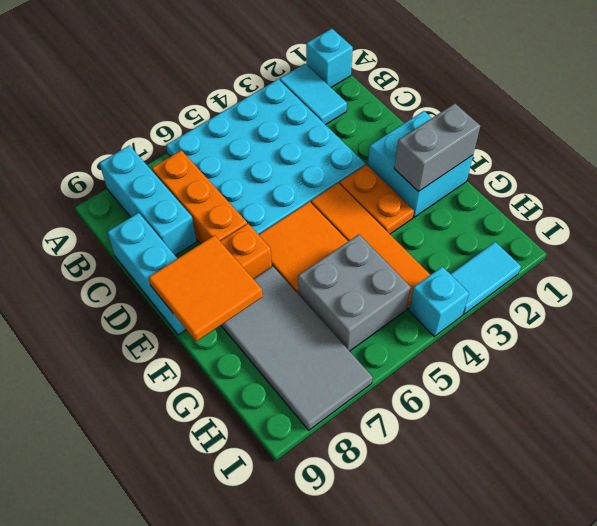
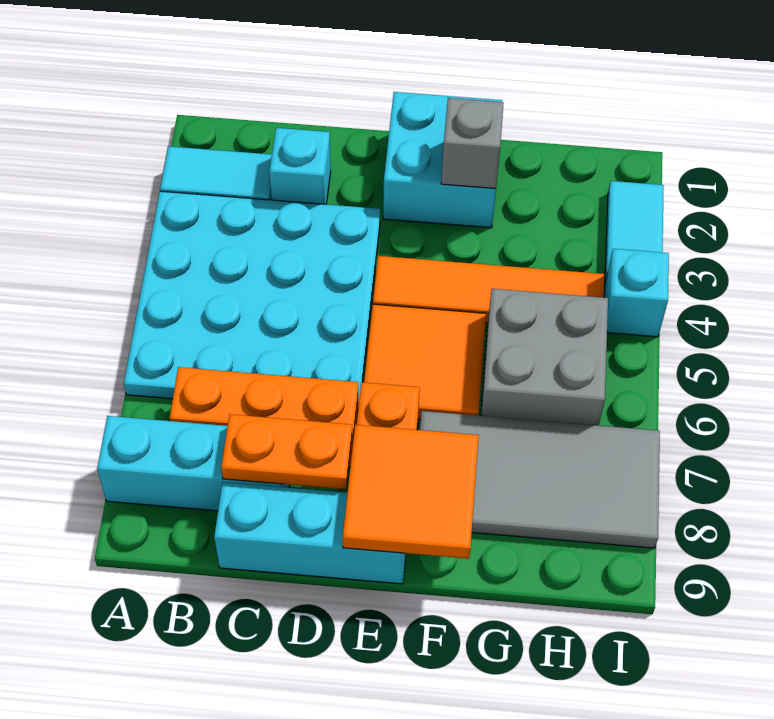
cyan brick A1 level 1 -> cyan brick C2 level 1
orange plate E3:F3 level 1 -> orange plate C8:D8 level 2
grey brick F1:F2 level 2 -> grey brick F2 level 2

